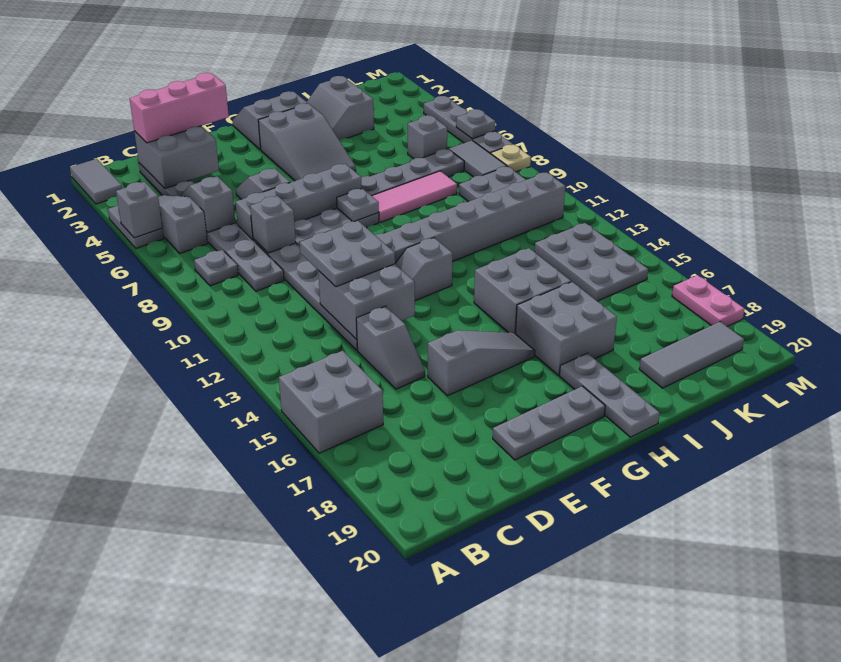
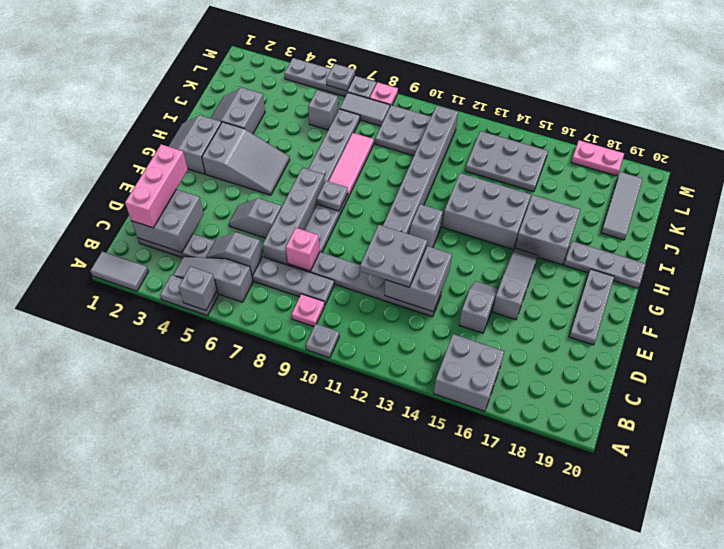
grey plate B8 level 1 -> grey plate A10 level 1
none -> pink plate B9 level 1
grey brick D8 level 2 -> pink brick D8 level 2
grey slope D14:D15 level 1 top 14 -> grey slope D15:E15 level 1 top D
grey brick H14:I15 level 1 -> grey brick H13:I15 level 1
grey slope I2:J3 level 1 top J -> grey slope I2:J3 level 1 top 3
tan plate M8 level 1 -> pink plate M8 level 1

